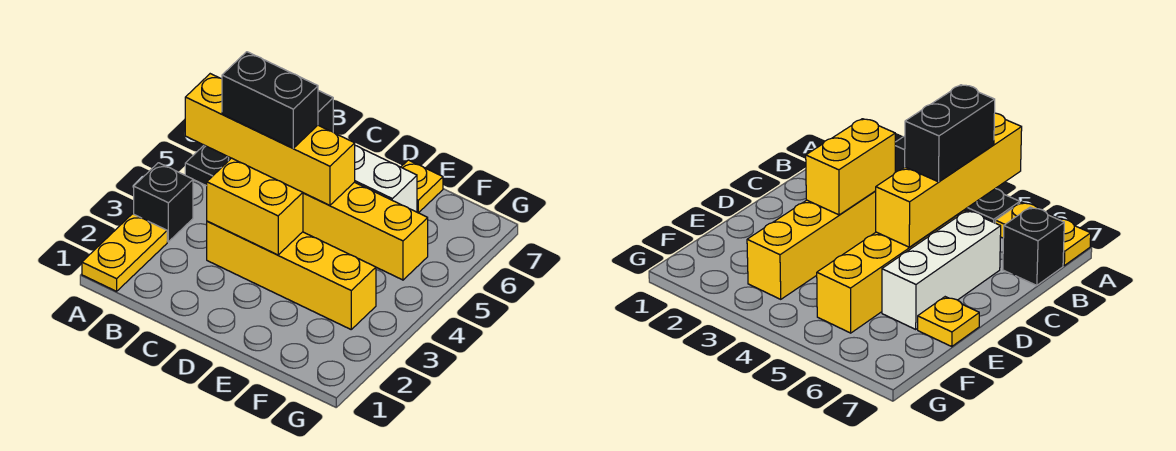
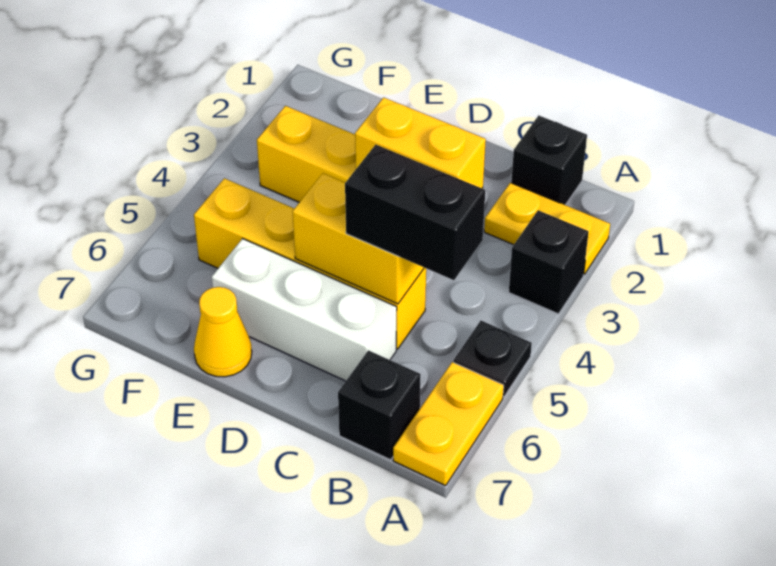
yellow plate A1:A2 level 1 -> yellow plate A2:B2 level 1
yellow brick A5:D5 level 2 -> yellow brick C5:D5 level 2
none -> black brick B1 level 1
yellow plate E7 level 1 -> yellow cone E7 level 1

